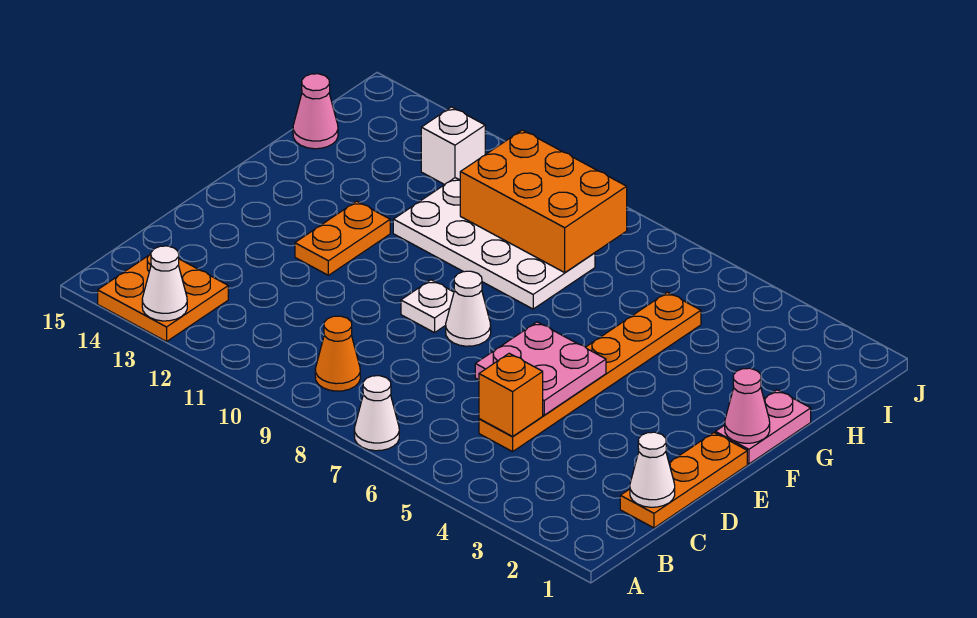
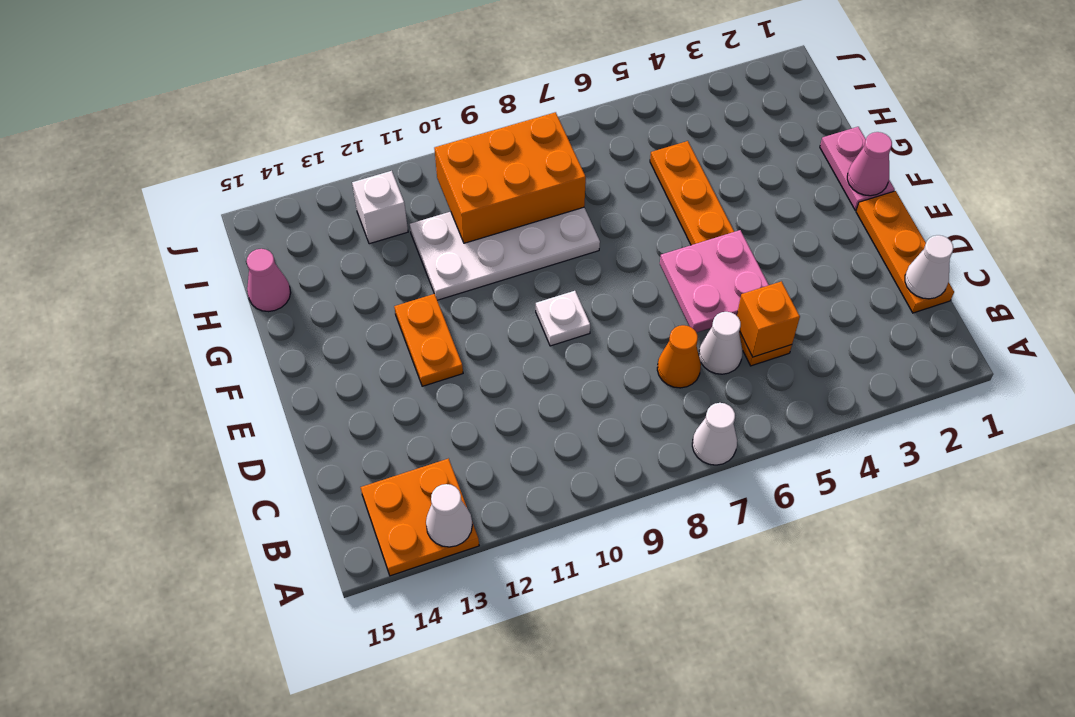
orange cone B9 level 1 -> orange cone C7 level 1
white cone E8 level 1 -> white cone C6 level 1

